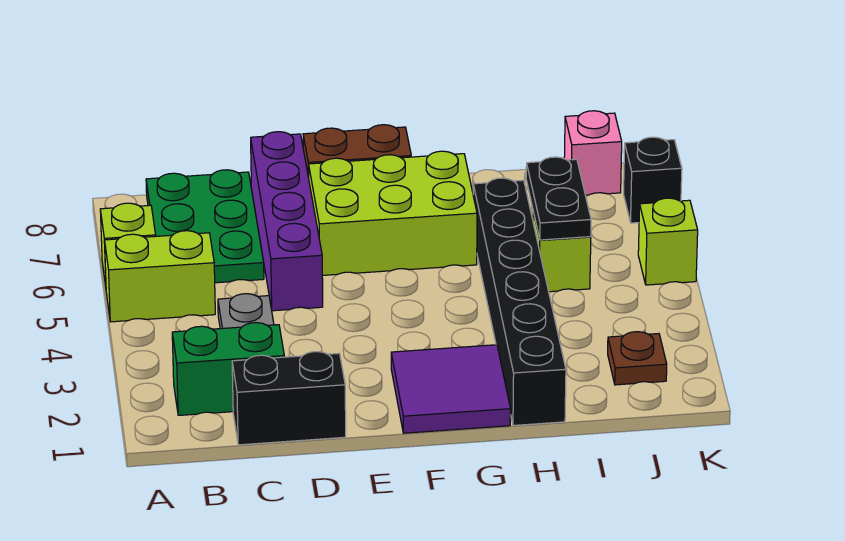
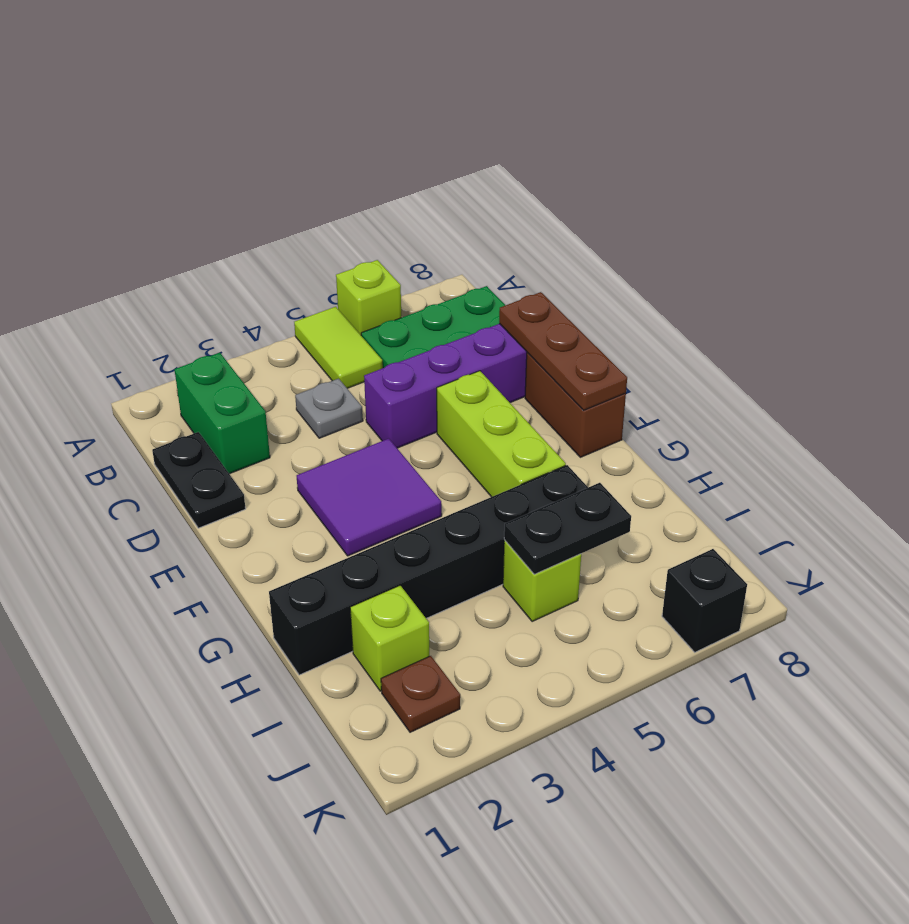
lime brick A5:B5 level 1 -> lime tile A5:B5 level 1
black brick C1:D1 level 1 -> black plate C1:D1 level 1
none -> brown plate D8:F8 level 2
lime brick E6:G7 level 1 -> lime brick E6:G6 level 1
purple tile F1:G2 level 1 -> purple tile E3:F4 level 1
pink brick J8 level 1 -> none
lime brick K5 level 1 -> lime brick I2 level 1

